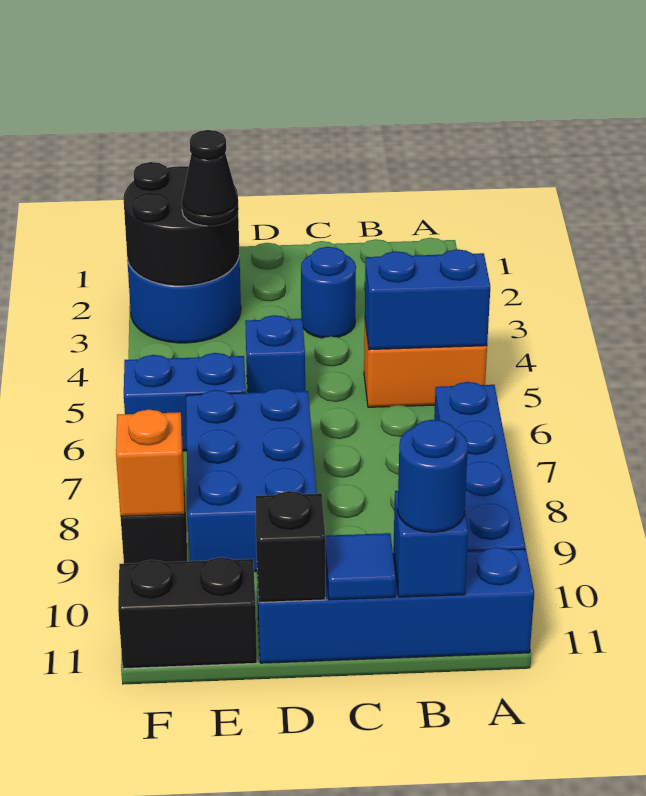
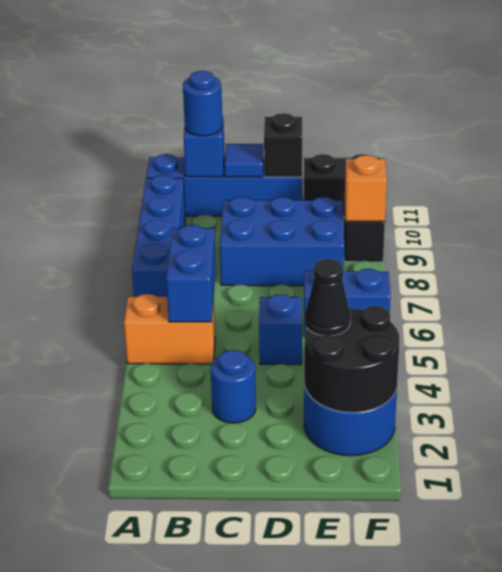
blue brick A5:B5 level 2 -> blue brick B5:B6 level 2
blue brick D7:E9 level 1 -> blue brick C8:E9 level 1

